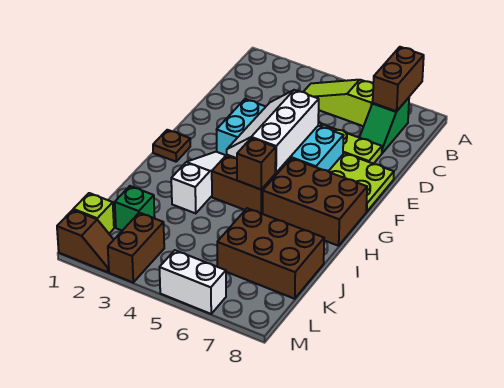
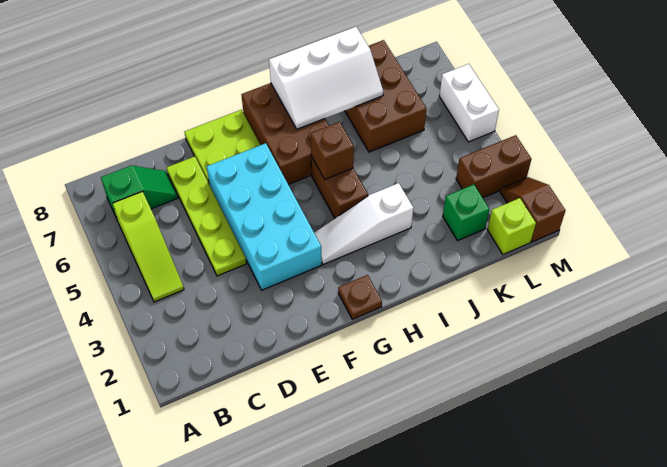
brown brick A7:B7 level 2 -> none
white slope E4:G5 level 2 top 5 -> white slope H7:J8 level 2 top 8

